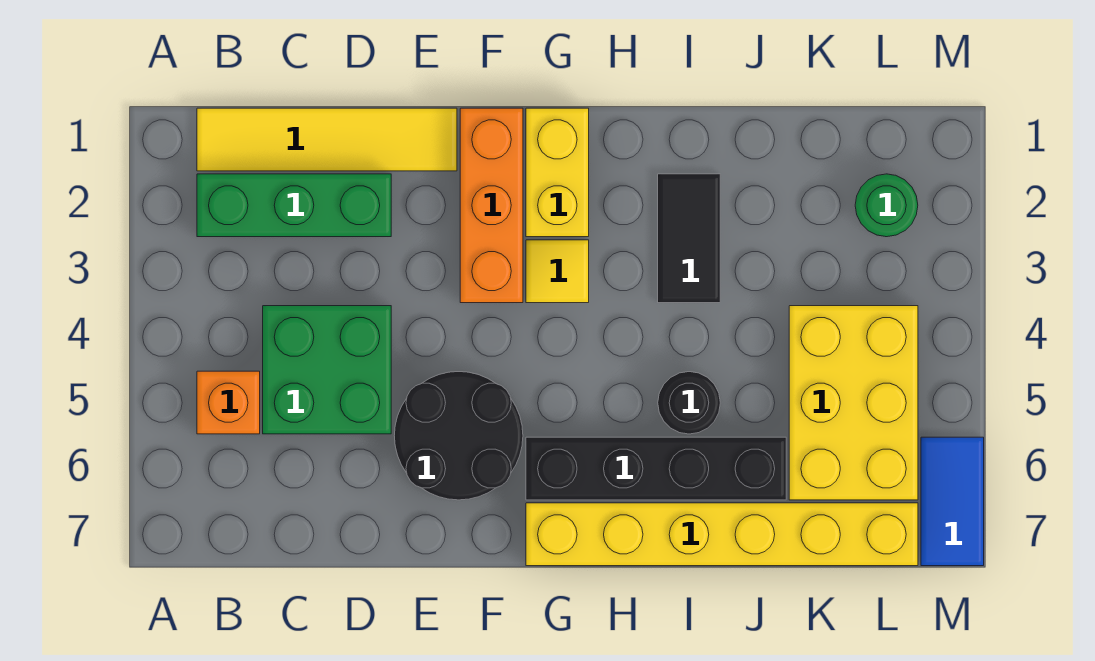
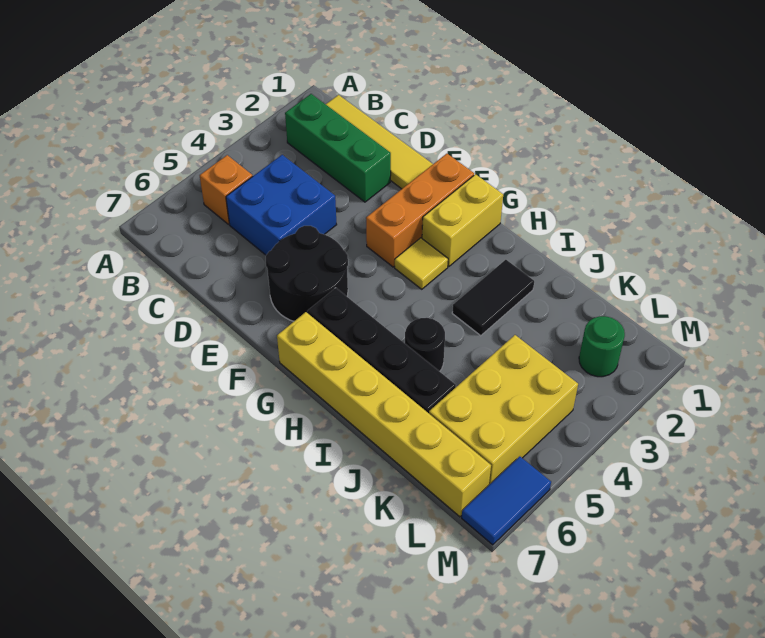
green brick C4:D5 level 1 -> blue brick C4:D5 level 1

